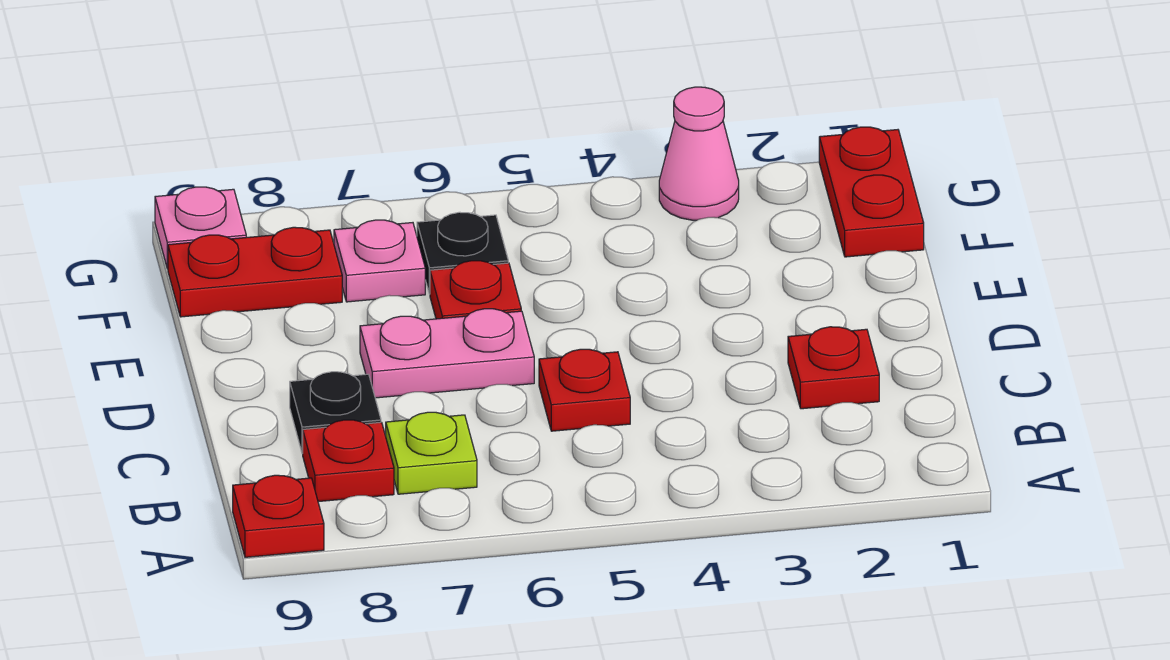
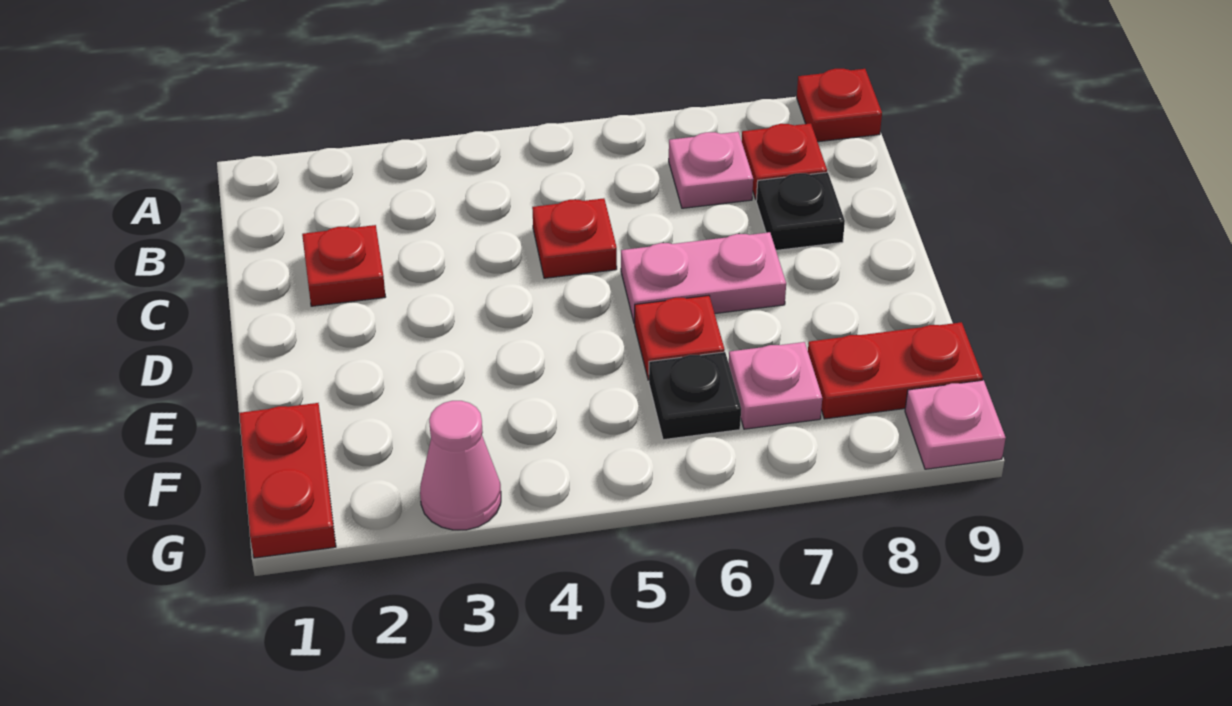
lime plate B7 level 1 -> pink plate B7 level 1

